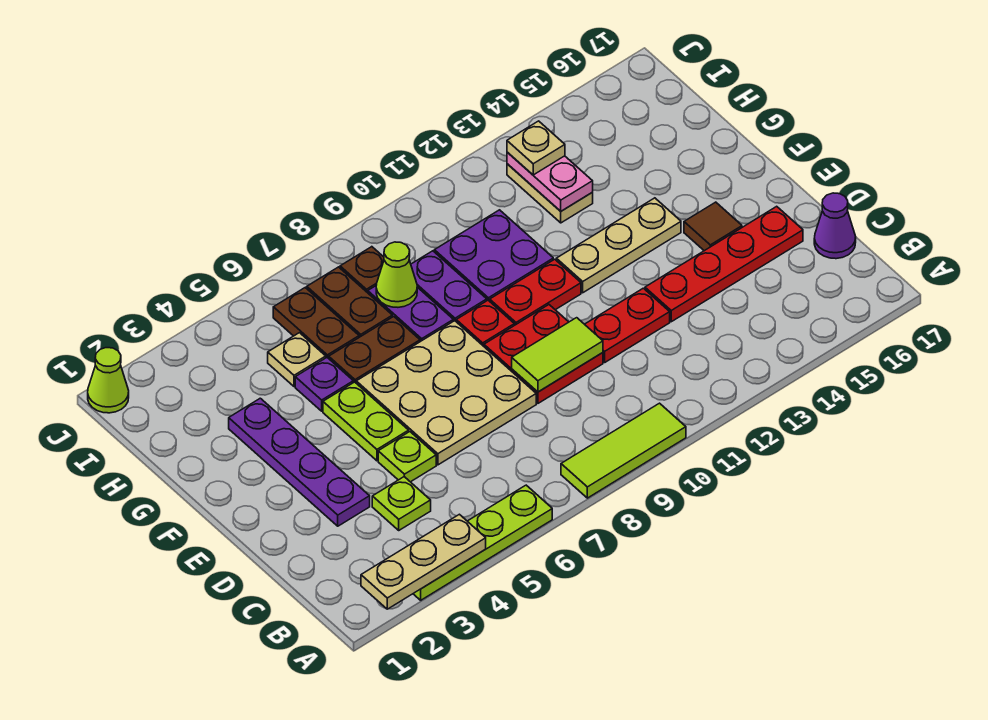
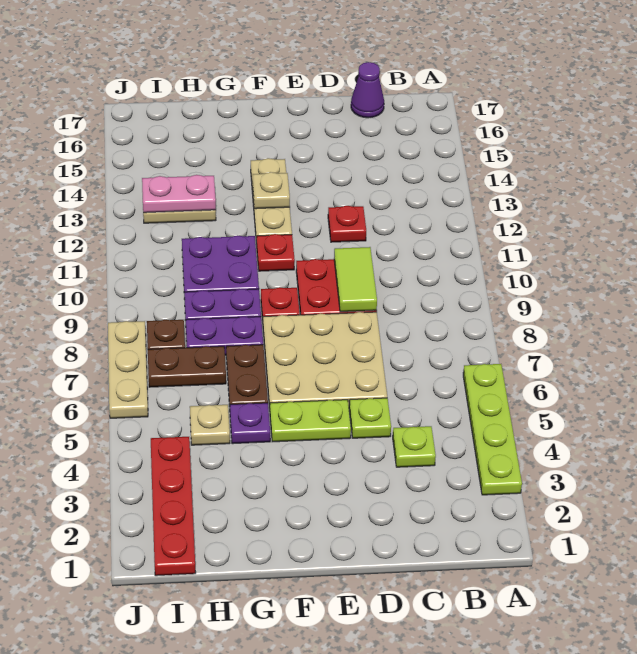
tan plate A2:A4 level 2 -> tan plate J6:J8 level 1
lime tile A8:A10 level 1 -> none
purple plate D3:G3 level 1 -> none
red plate D11:D12 level 1 -> red plate D12 level 1
red plate D13:D16 level 1 -> red plate I1:I4 level 1
brown tile E15 level 1 -> none
red plate F10:F11 level 1 -> red plate F11 level 1
brown plate H6:I6 level 1 -> none
lime cone H8 level 2 -> none
tan plate I13 level 3 -> tan plate F13 level 2
lime cone J1 level 1 -> none

